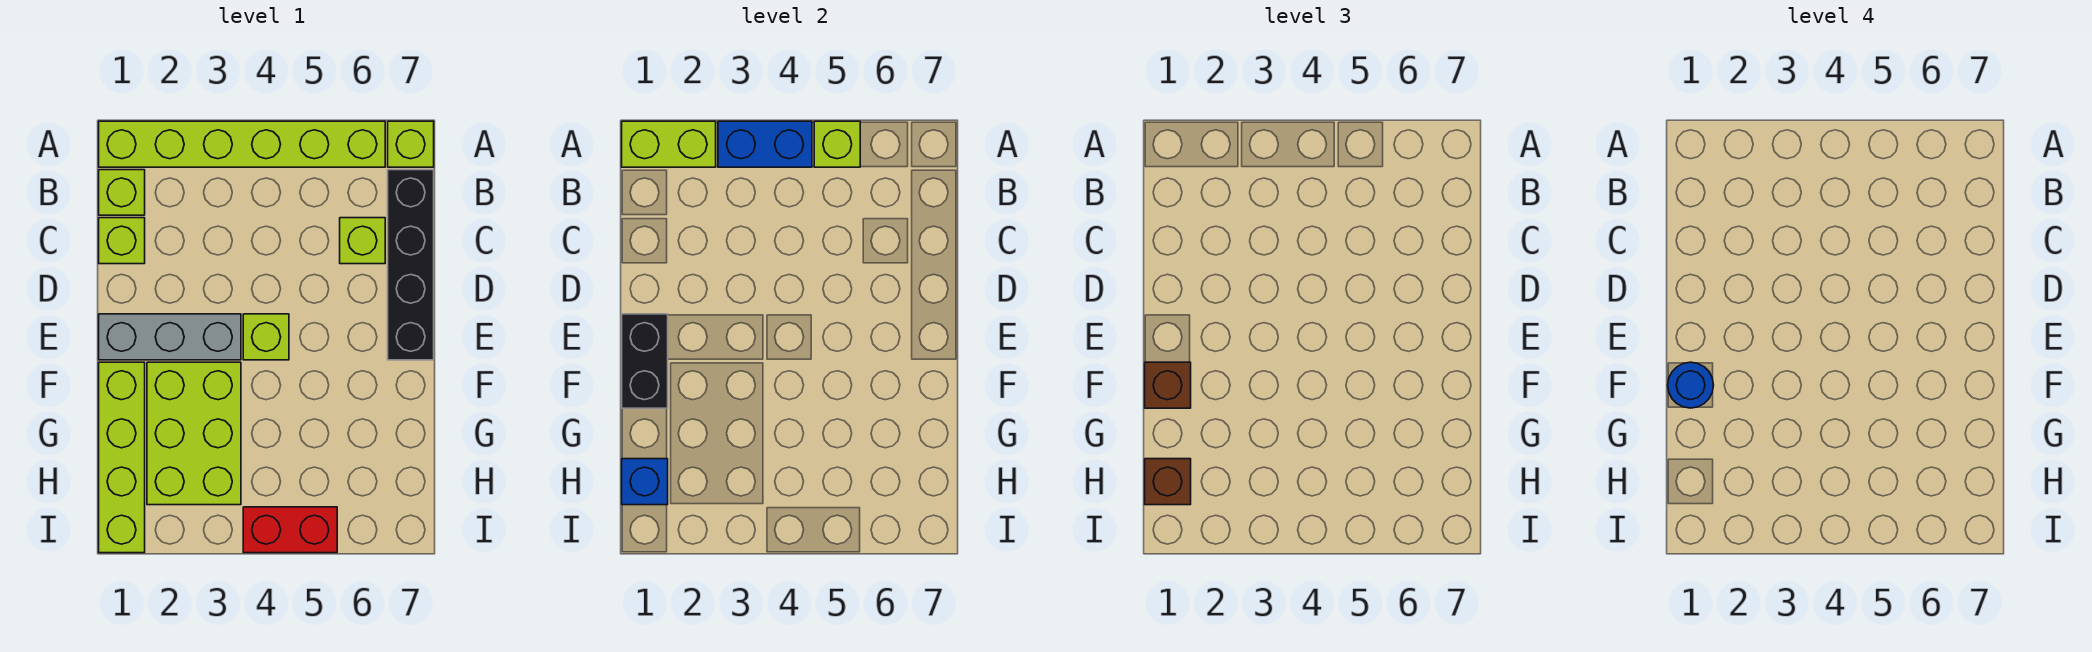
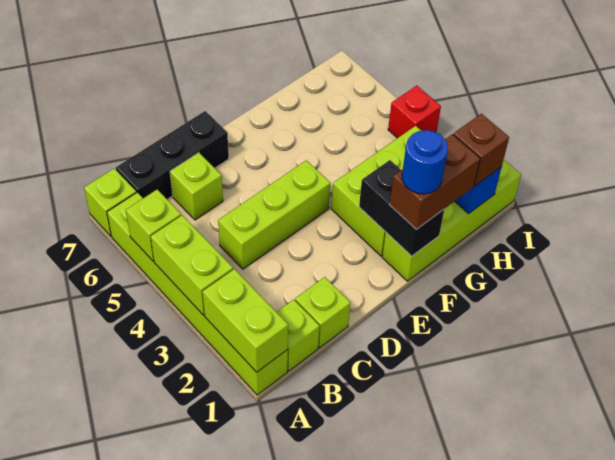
blue brick A3:A4 level 2 -> lime brick A3:A4 level 2
black brick B7:E7 level 1 -> black brick B7:D7 level 1
grey brick E1:E3 level 1 -> none
black brick E1:F1 level 2 -> black brick F1:F2 level 2
lime brick E4 level 1 -> lime brick C4:E4 level 1
brown brick F1 level 3 -> brown brick F1:G1 level 3
red brick I4:I5 level 1 -> red brick I4 level 1

